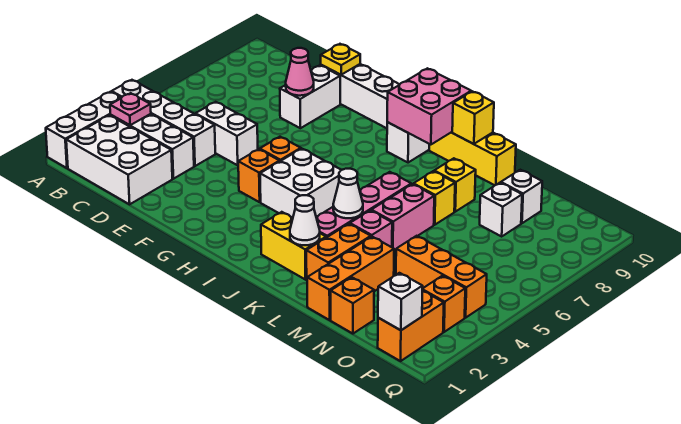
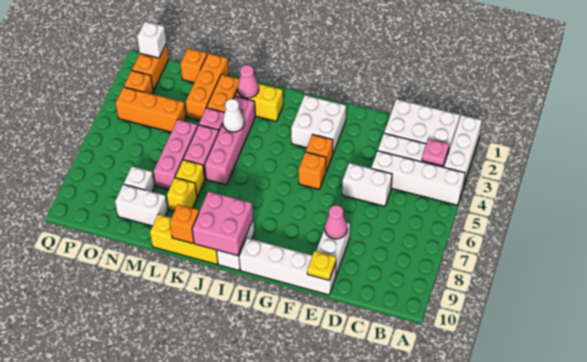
white brick H4:I5 level 1 -> white brick G2:H3 level 1
white cone K2 level 2 -> pink cone K2 level 2
yellow brick K10 level 2 -> orange brick K10 level 2
none -> pink brick M5:M7 level 1
white brick N9 level 1 -> white brick M9:N9 level 1

